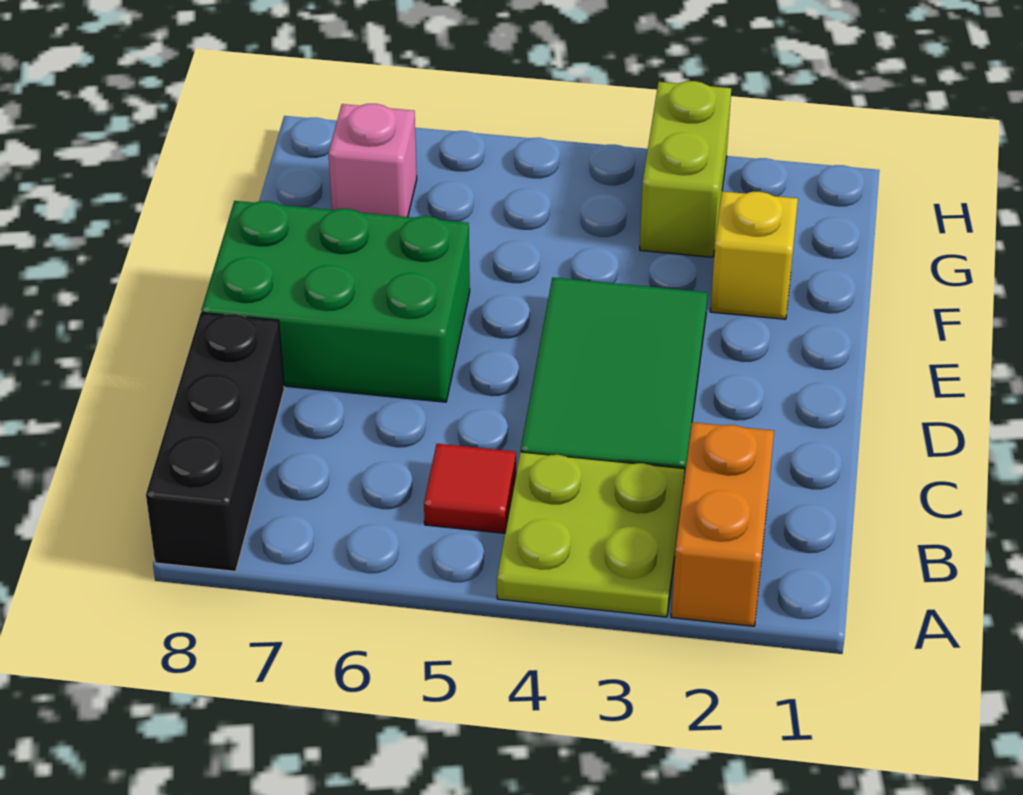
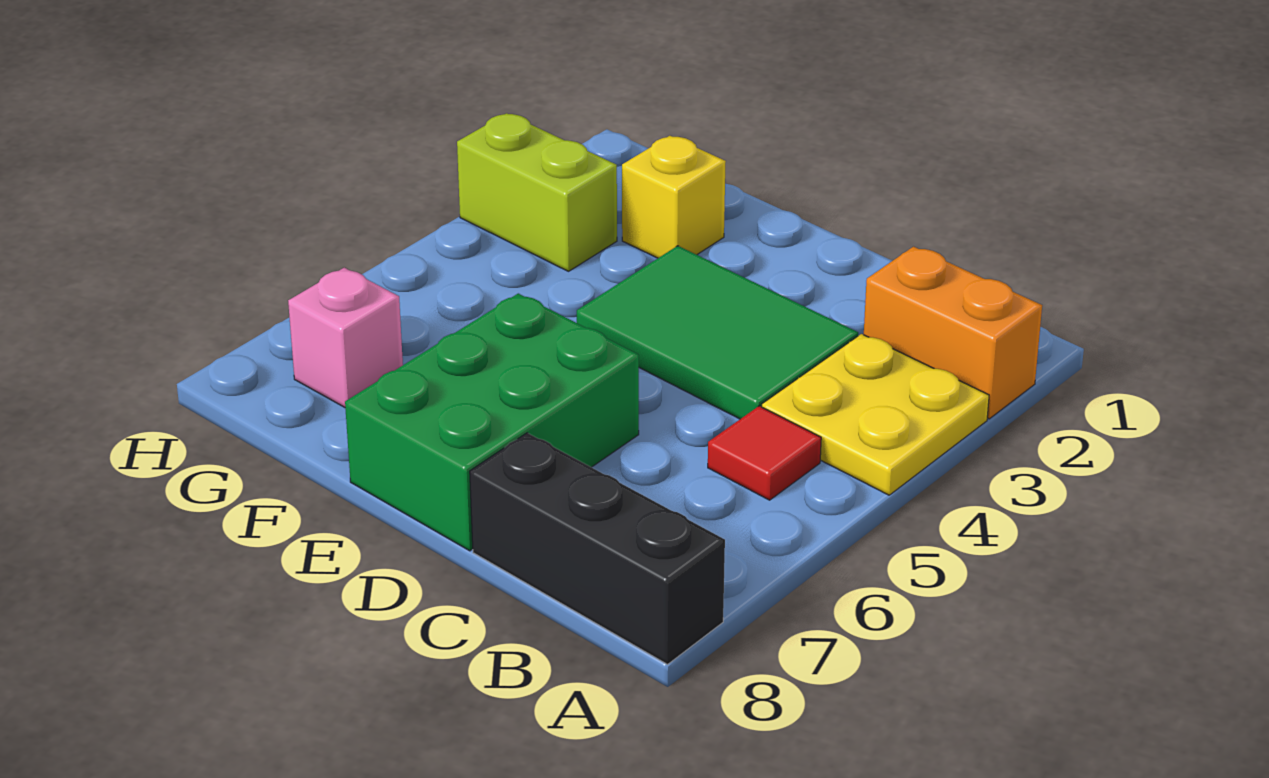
lime plate A3:B4 level 1 -> yellow plate A3:B4 level 1

